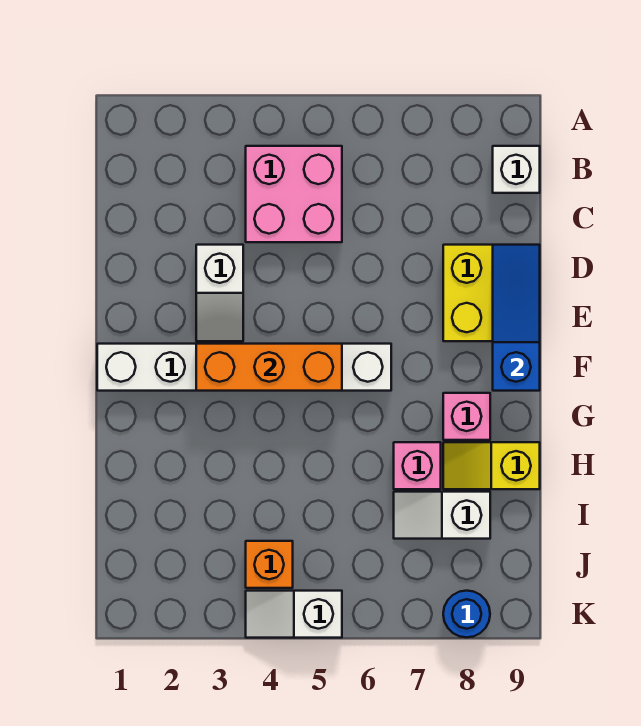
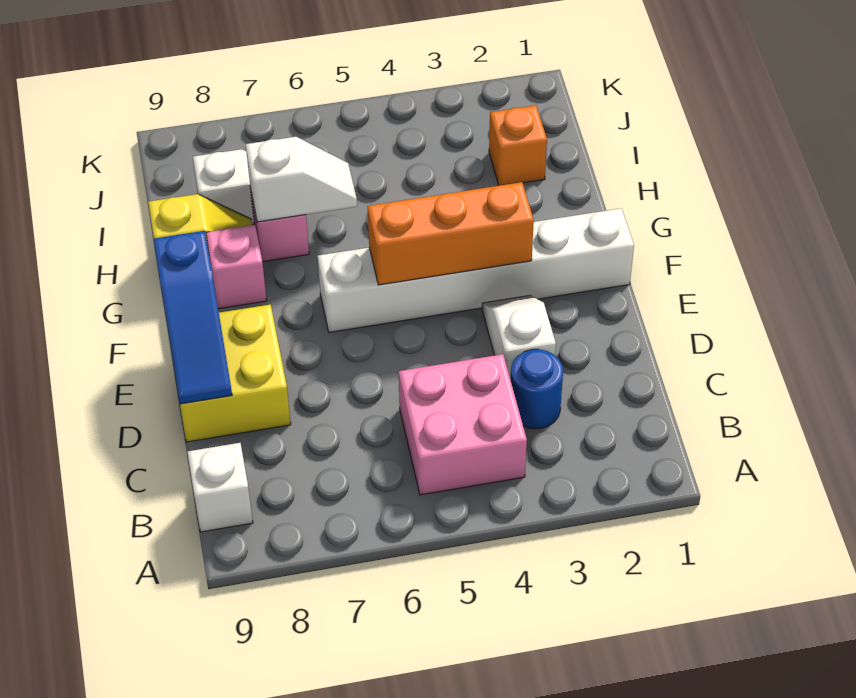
orange brick J4 level 1 -> orange brick I2 level 1
white slope K4:K5 level 1 top 5 -> white slope H6:H7 level 2 top 7
blue round brick K8 level 1 -> blue round brick C3 level 1

